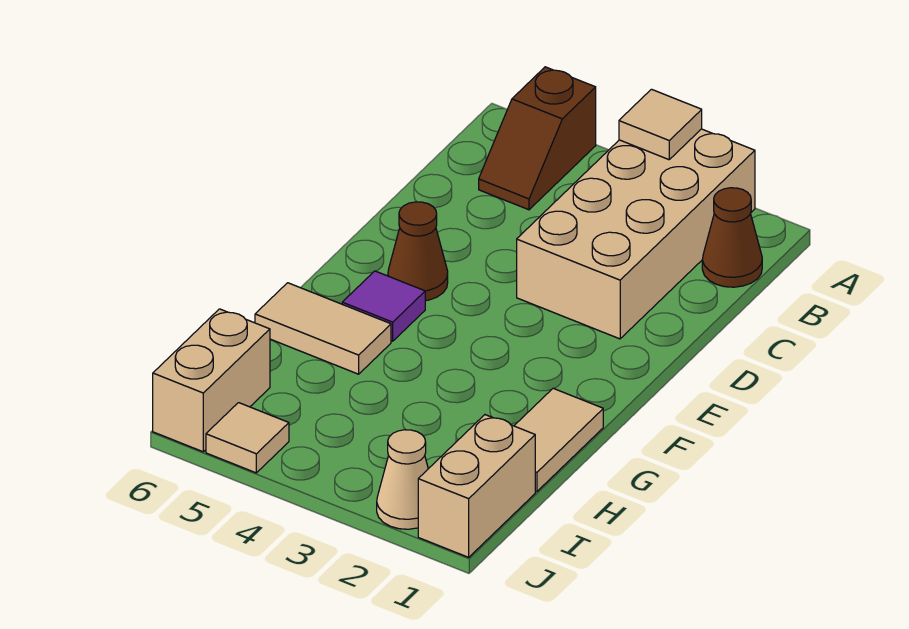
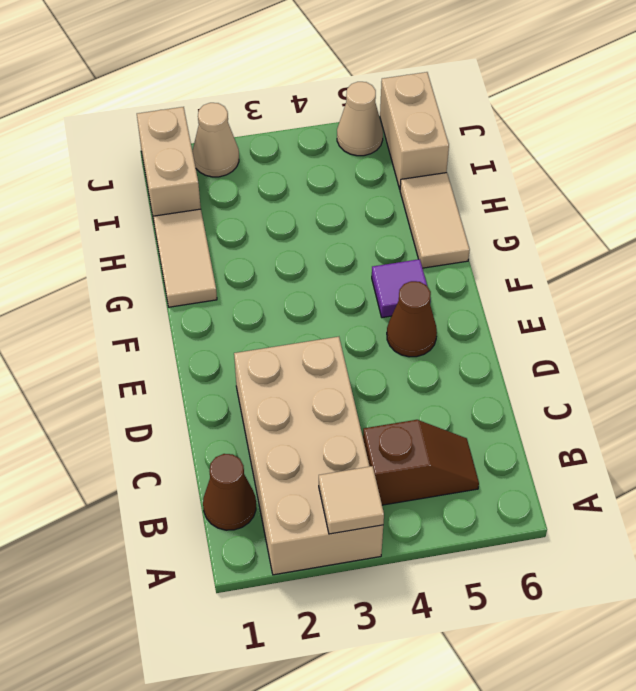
brown slope A5:B5 level 1 top A -> brown slope B4:B5 level 1 top 4
tan tile G5:G6 level 1 -> tan tile G6:H6 level 1
tan tile J5 level 1 -> tan cone J5 level 1

